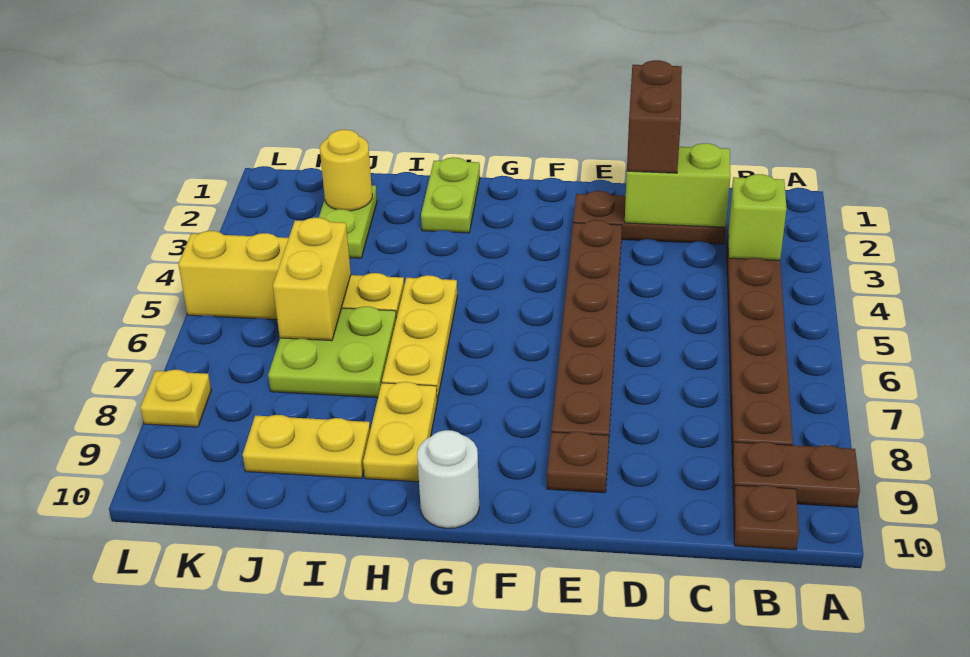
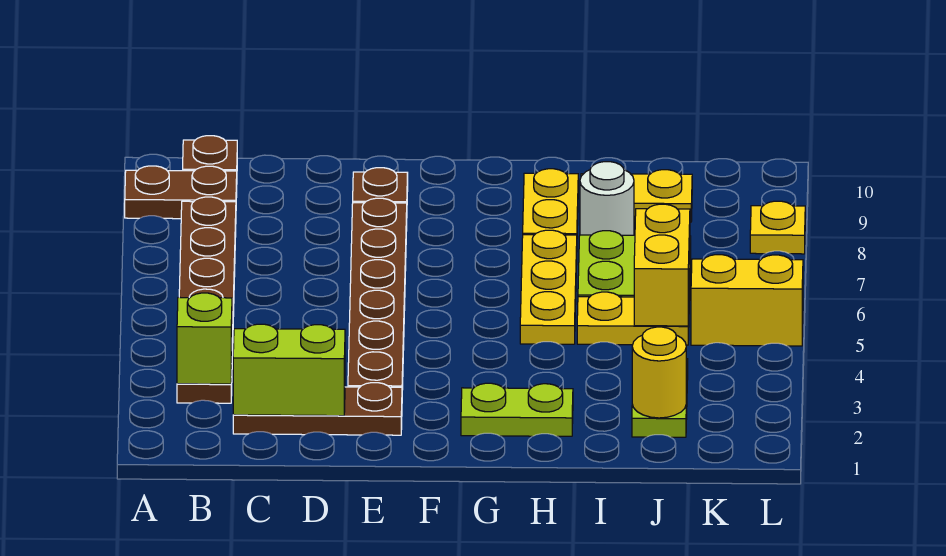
brown brick D1:D2 level 3 -> none
white round brick G10 level 1 -> white round brick I8 level 1
lime plate H1:H2 level 1 -> lime plate G2:H2 level 1

